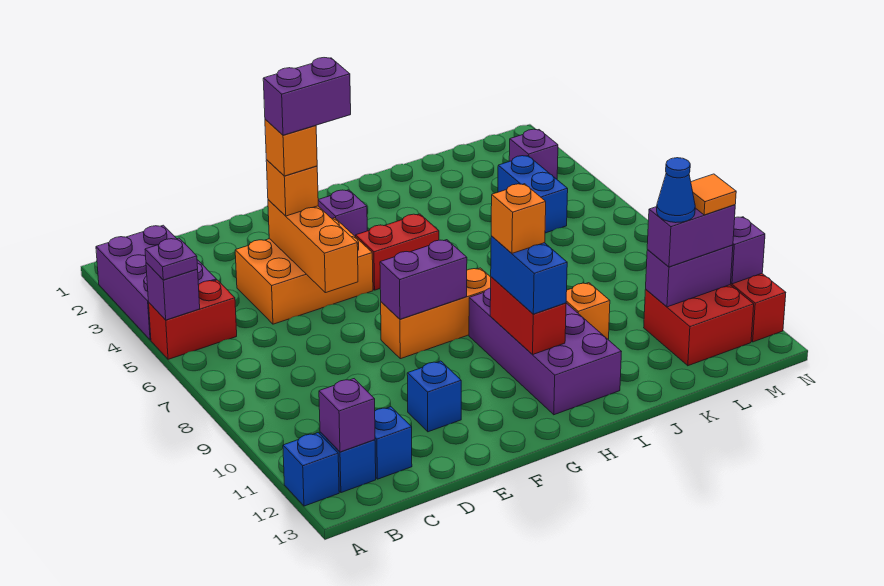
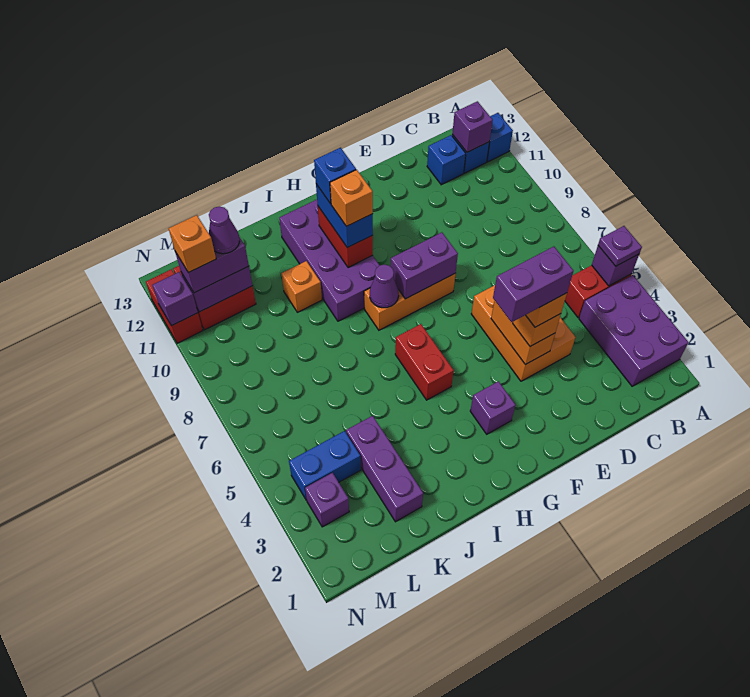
orange brick D4:F5 level 1 -> orange brick D4:E6 level 1
orange brick E4:E6 level 2 -> orange brick E4:E5 level 2
blue brick E11 level 1 -> blue brick H11 level 4
red brick G5:H5 level 1 -> red brick H5:H6 level 1
none -> purple cone H8 level 2
none -> purple brick K2:K4 level 1
blue brick L4:L5 level 1 -> blue brick L4:M4 level 1
blue cone L11 level 4 -> purple cone L11 level 4
orange tile M11 level 4 -> orange brick M11 level 4

